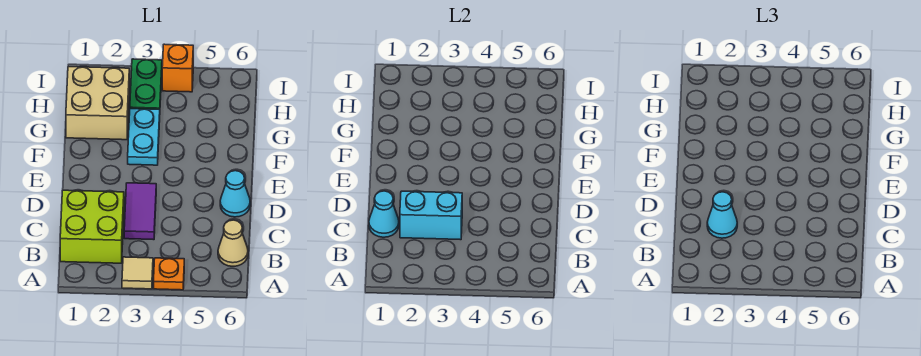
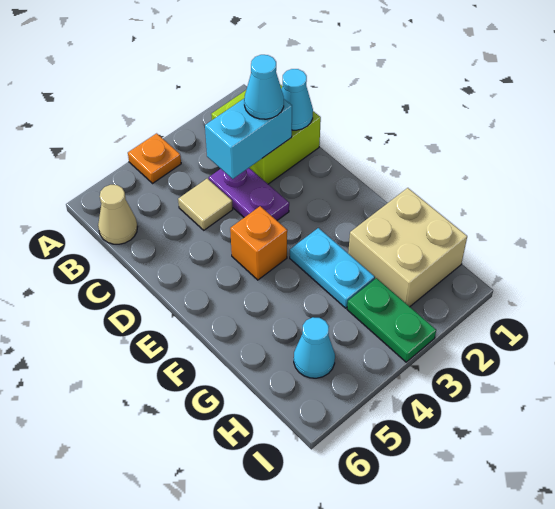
tan tile A3 level 1 -> tan tile C4 level 1
purple tile C3:D3 level 1 -> purple plate C3:D3 level 1
cyan cone D6 level 1 -> cyan cone H5 level 1
orange brick I4 level 1 -> orange brick E4 level 1

